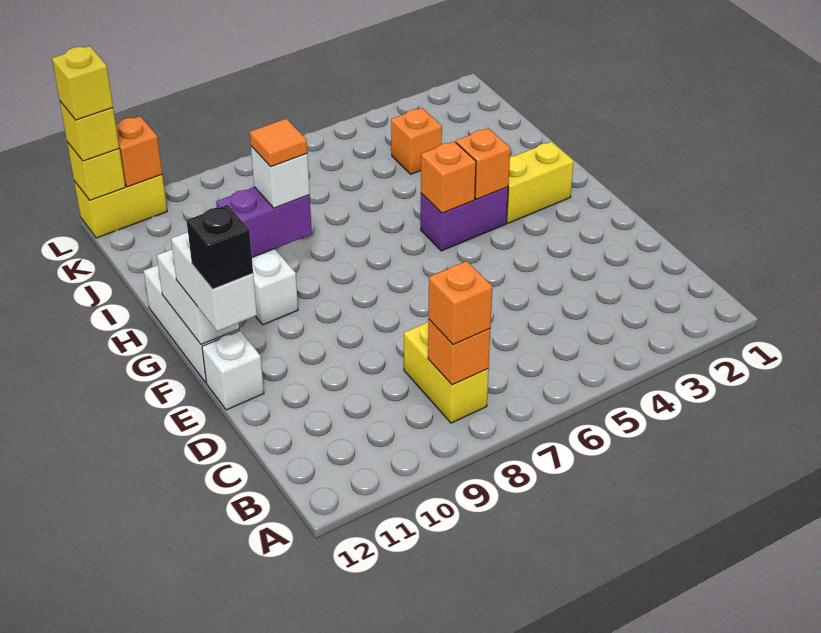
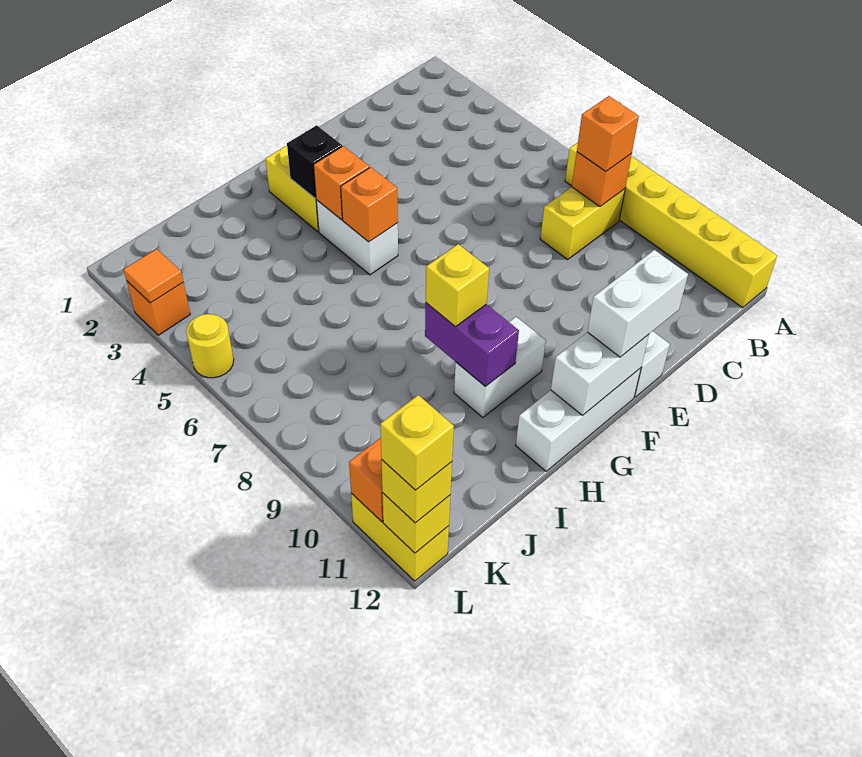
none -> yellow brick A7:A12 level 1
black brick E12 level 4 -> black brick G3 level 2
purple brick G4:G5 level 1 -> white brick G4:G5 level 1
white brick H9 level 3 -> yellow brick H9 level 3
orange tile H9 level 4 -> orange tile L3 level 2
orange brick J4 level 1 -> orange brick L3 level 1
none -> yellow round brick L5 level 1

